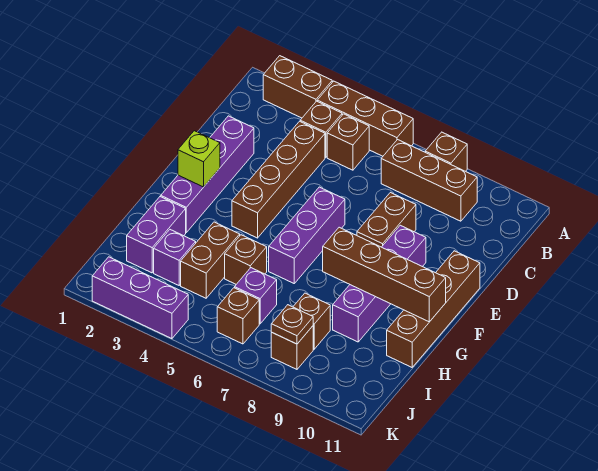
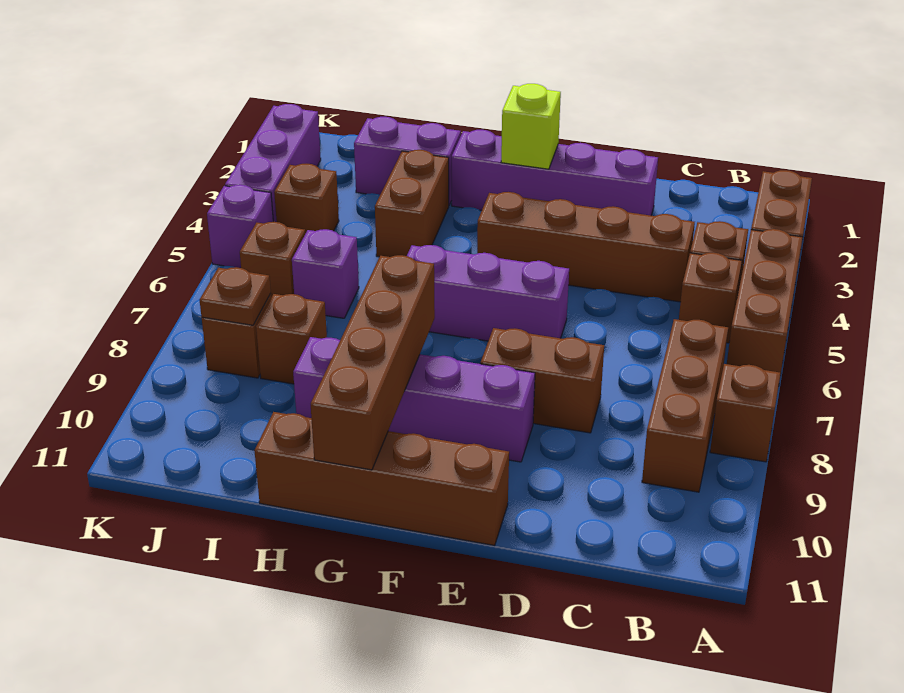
brown brick H4:I4 level 1 -> brown brick H3:H4 level 1
brown brick H5 level 1 -> brown brick J4 level 1
purple brick I3 level 1 -> purple brick K5 level 1

